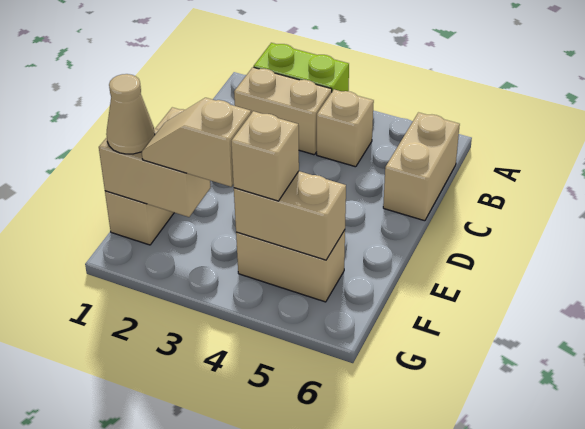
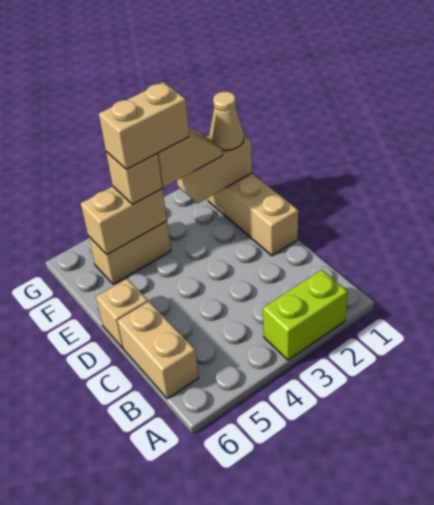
tan brick B2:B3 level 1 -> tan brick F3:F4 level 4
tan brick B4 level 1 -> tan brick D6 level 1

